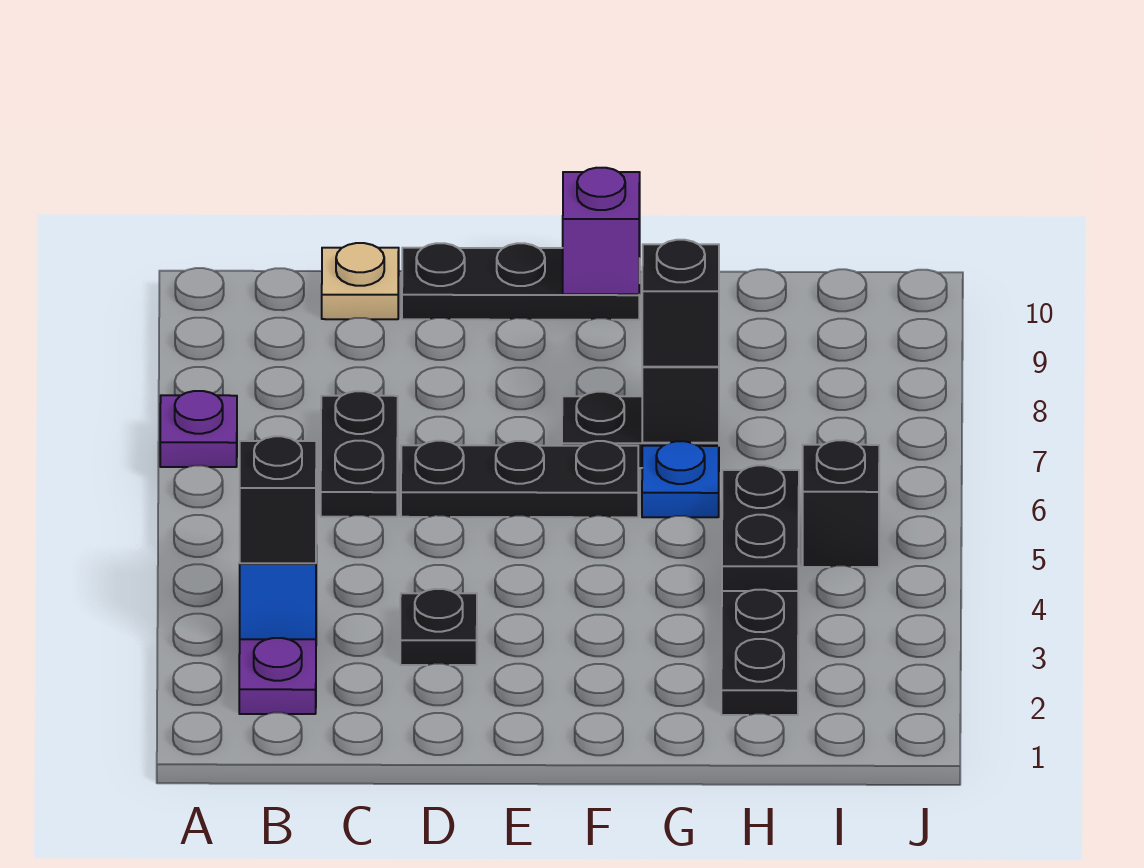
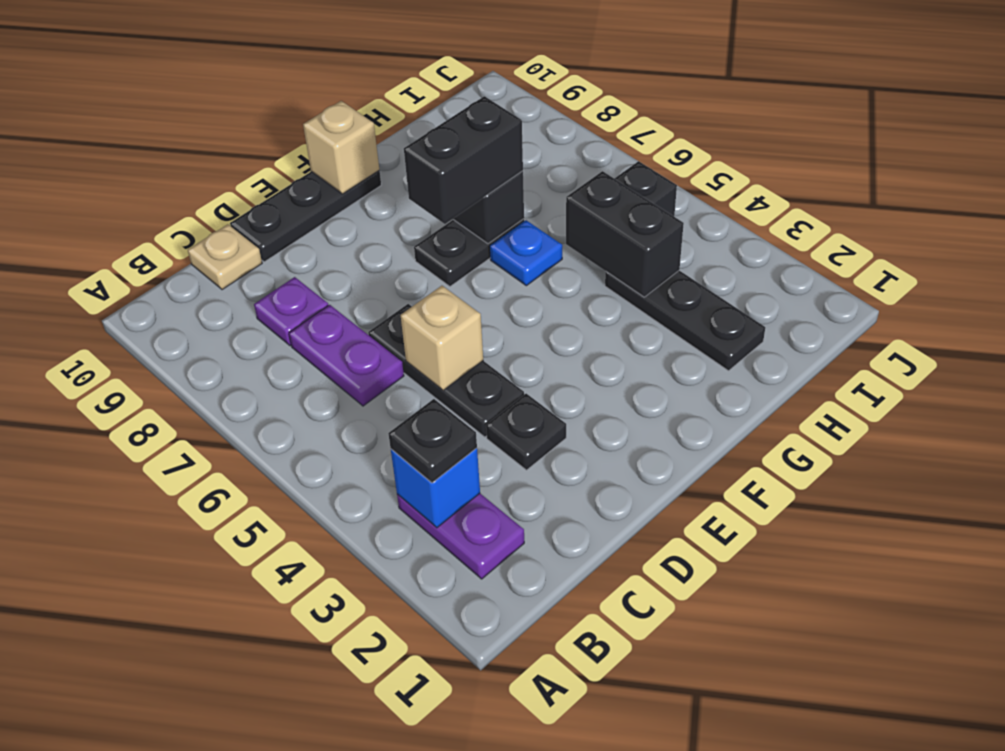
purple plate A7 level 1 -> purple plate C8 level 1
black brick B3 level 3 -> black plate B3 level 3
black plate C6:C7 level 1 -> purple plate C6:C7 level 1
none -> tan brick D5 level 2
black plate D6:F6 level 1 -> black plate D4:D6 level 1
purple brick F10 level 2 -> tan brick F10 level 2
black brick G7 level 3 -> black brick F7:G7 level 3
black plate H4:H5 level 2 -> black brick H4:H5 level 2

